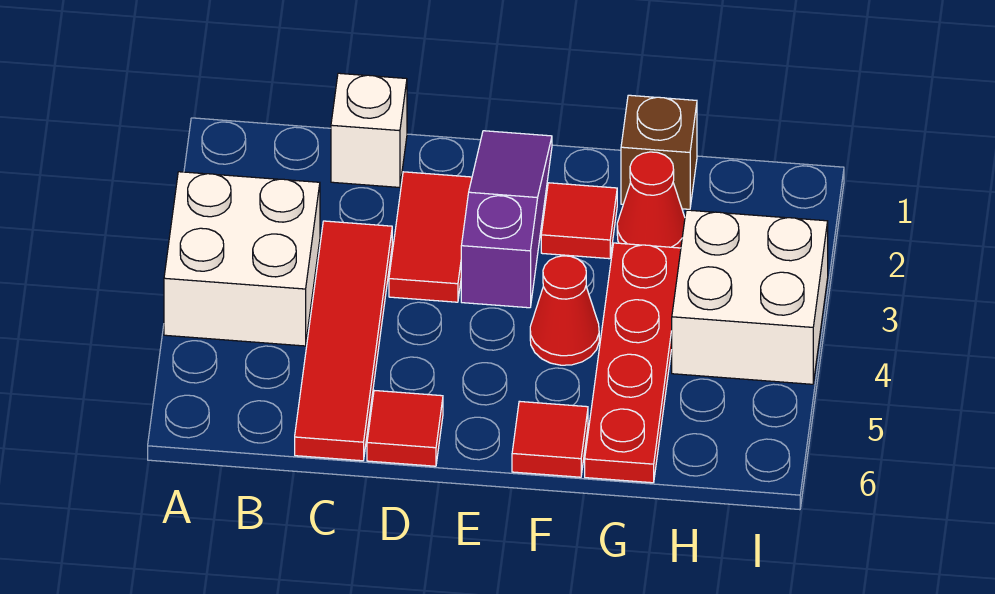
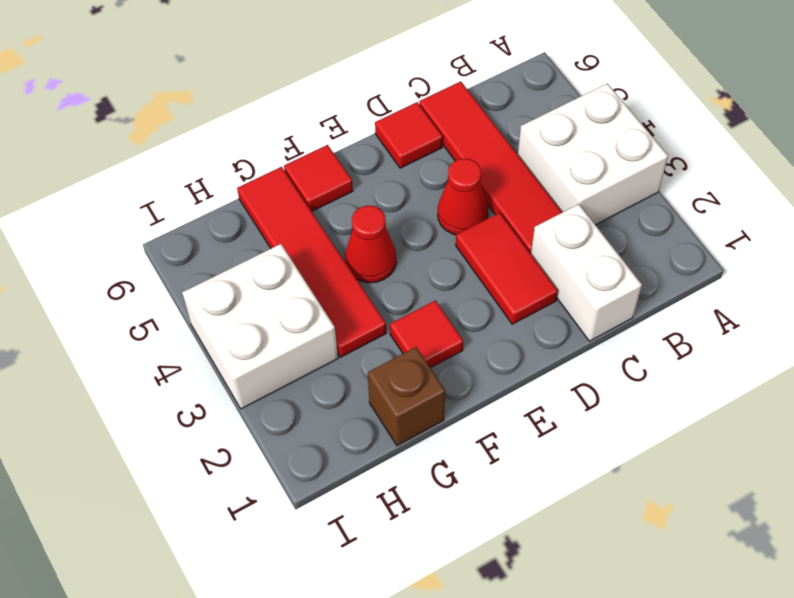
white brick C1 level 1 -> white brick C1:C2 level 1
purple slope E1:E3 level 1 top 3 -> none
red cone G2 level 1 -> red cone D4 level 1
red plate G3:G6 level 1 -> red tile G3:G6 level 1

